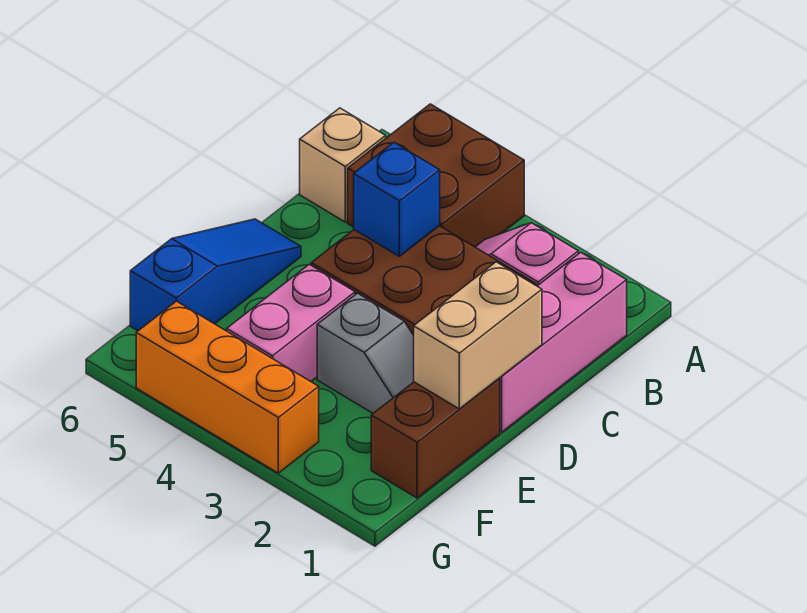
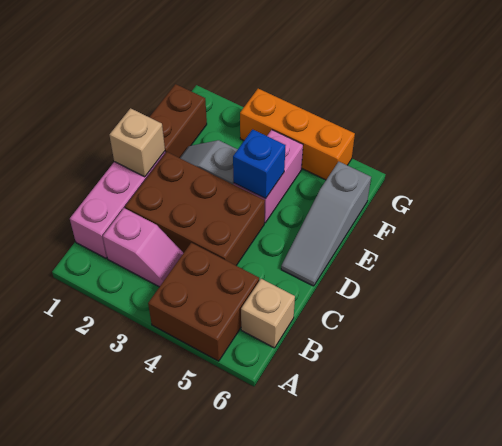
blue brick C4 level 2 -> blue brick E4 level 2
tan brick D1:E1 level 2 -> tan brick D1 level 2
blue slope D6:F6 level 1 top F -> grey slope D6:F6 level 1 top F

